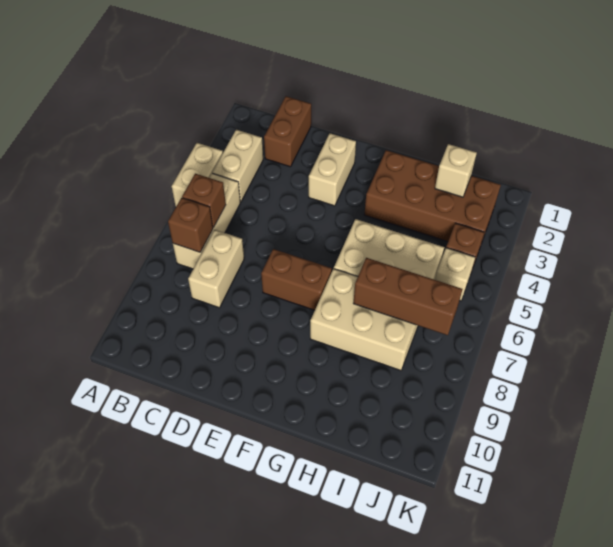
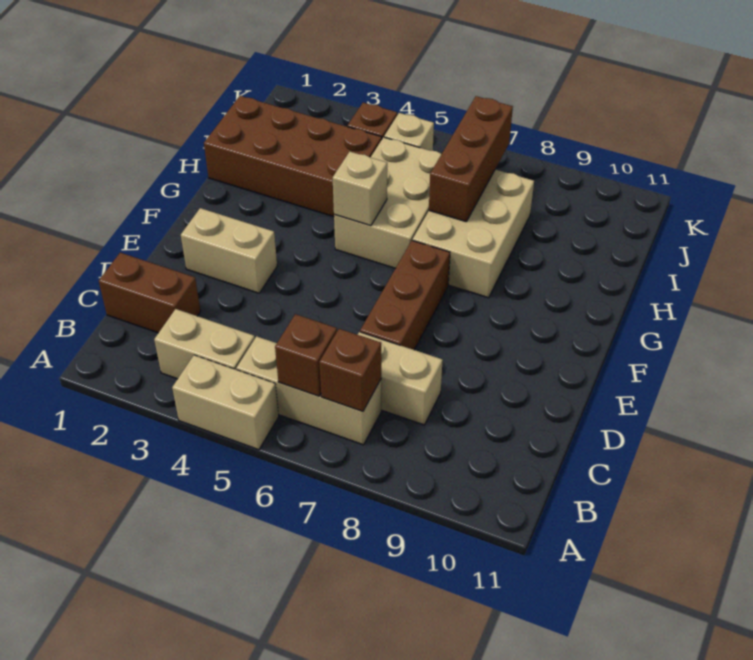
brown brick E7:F7 level 1 -> brown brick D7:F7 level 1
brown brick G2:J3 level 1 -> brown brick H1:I4 level 1
tan brick I2 level 2 -> tan brick G5 level 2

